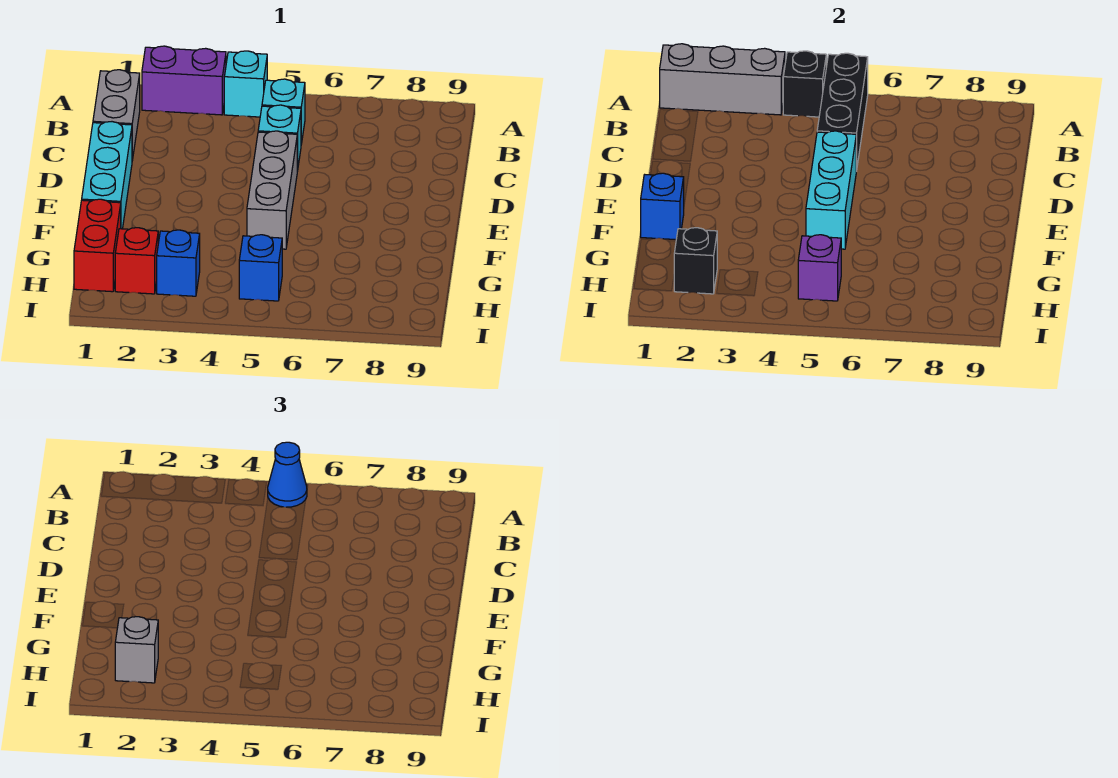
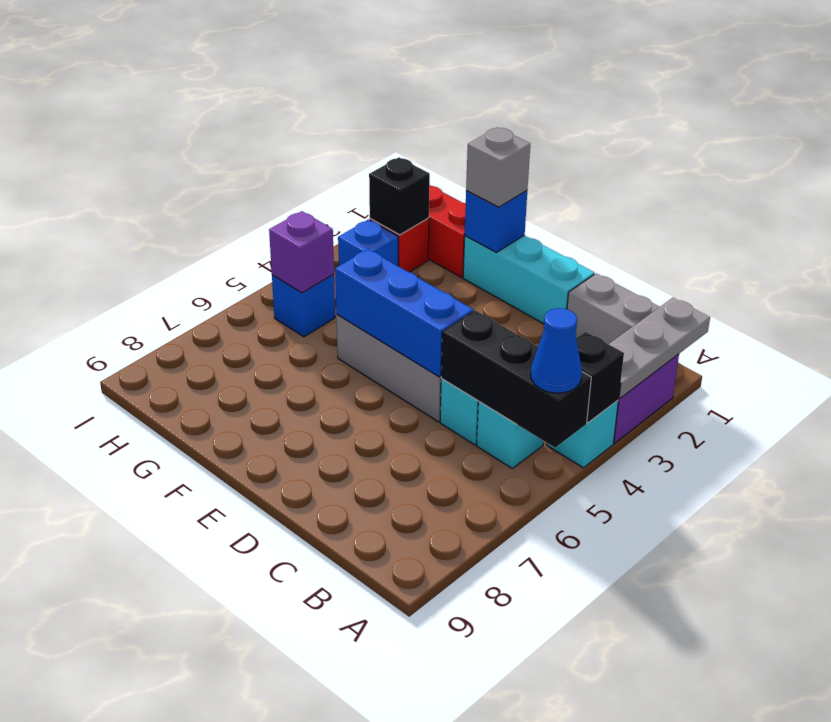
grey brick A1:A3 level 2 -> grey plate A1:A3 level 2
cyan brick D5:F5 level 2 -> blue brick D5:F5 level 2
grey brick H2 level 3 -> grey brick F1 level 3

